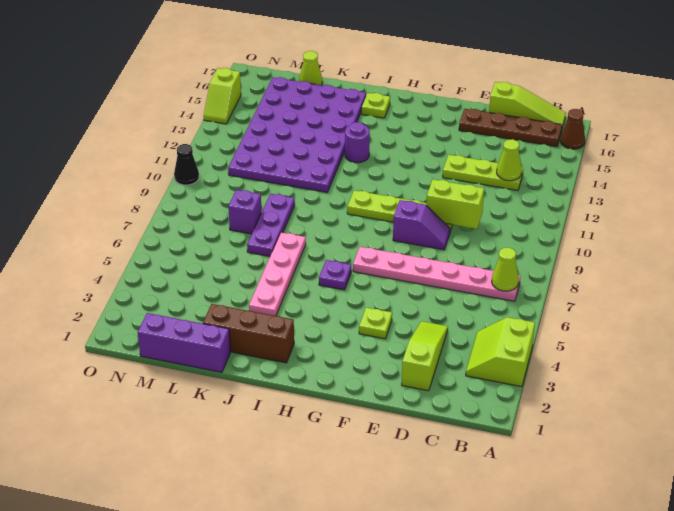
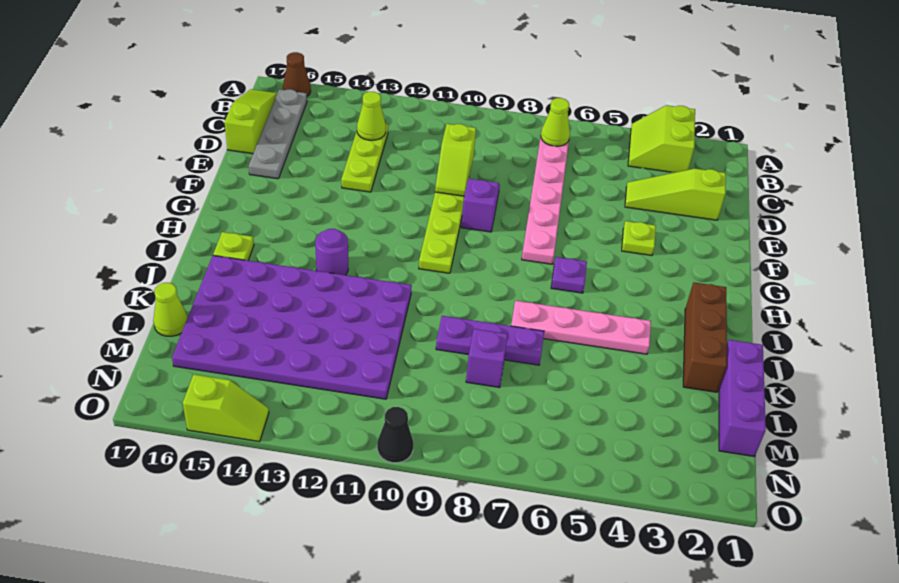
lime slope A3:B4 level 1 top A -> lime slope A3:B4 level 1 top 3
brown plate B16:E16 level 1 -> grey plate B16:E16 level 1
lime brick D10:E10 level 2 -> lime slope D10:E10 level 2 top D

